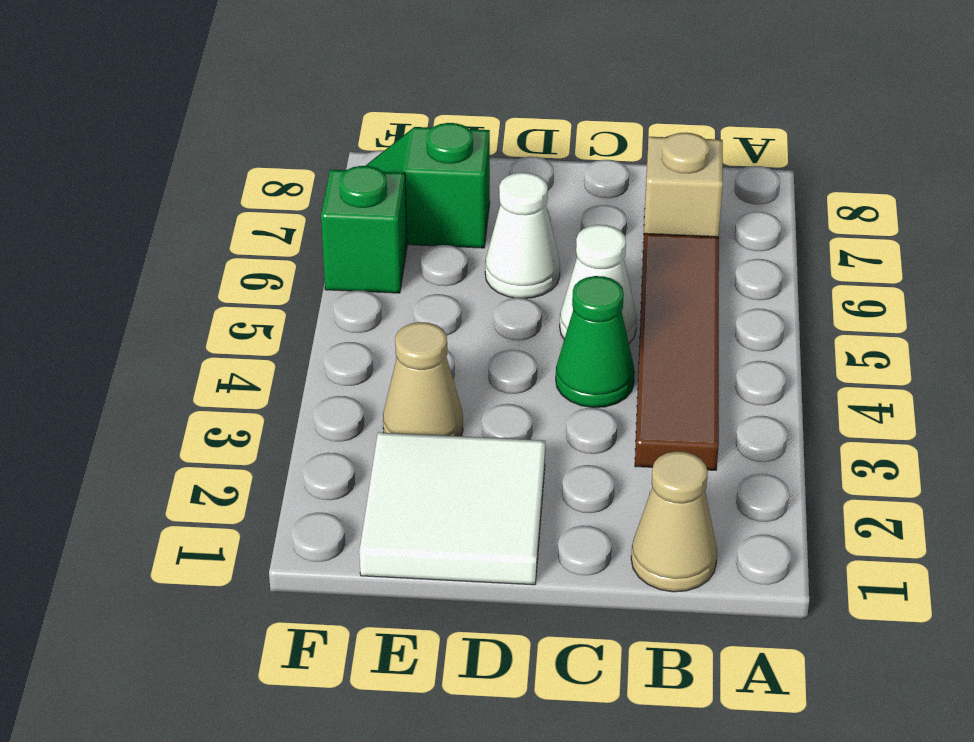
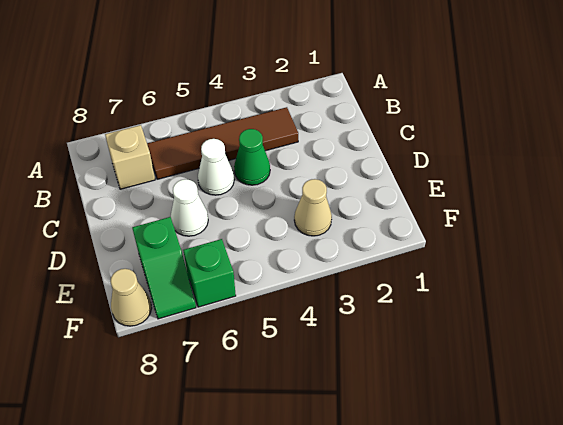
tan cone B1 level 1 -> tan cone F8 level 1
white tile D1:E2 level 1 -> none

